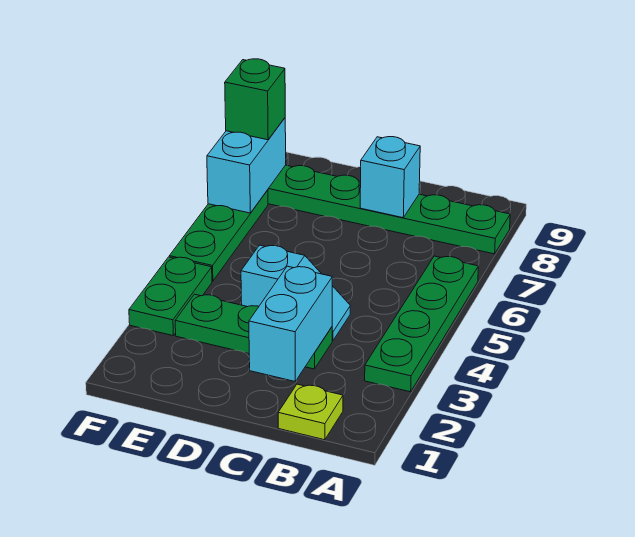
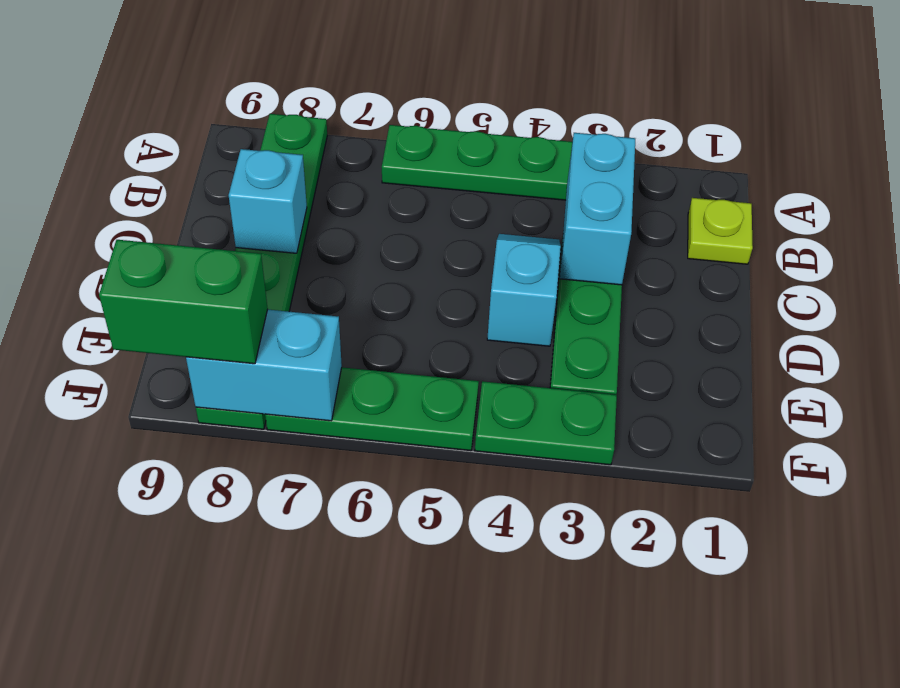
cyan brick C2:C3 level 2 -> cyan brick B3:C3 level 2
green brick F8 level 3 -> green brick F8:F9 level 3

